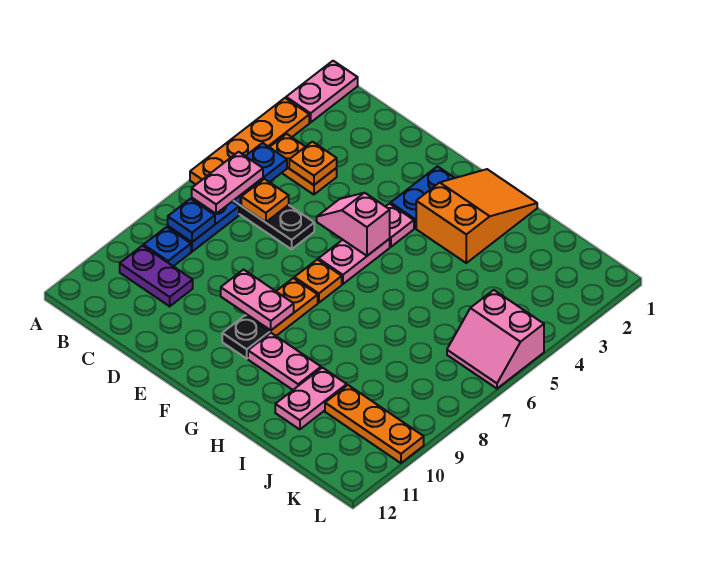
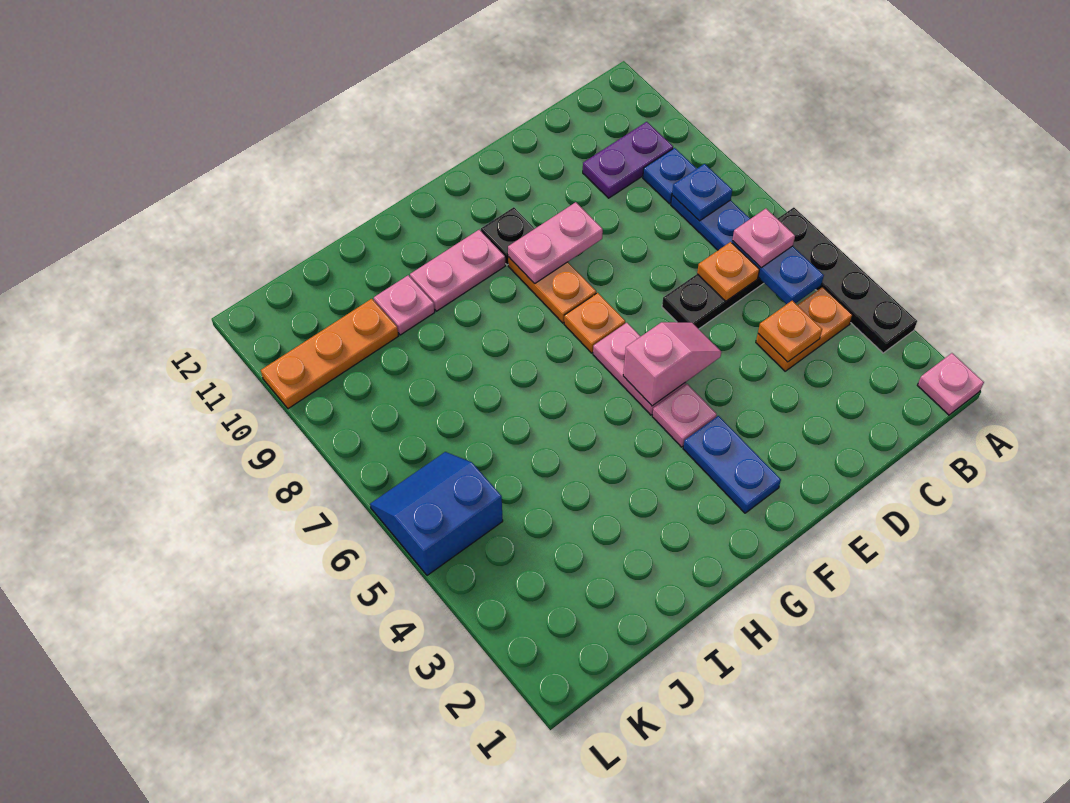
pink plate A1:A2 level 1 -> pink plate A1 level 1
orange plate A3:A6 level 1 -> black plate A3:A6 level 1
pink plate B6:B7 level 3 -> pink plate B6 level 3
orange slope G1:H3 level 1 top 3 -> none
pink plate I10:I11 level 1 -> pink plate I10 level 1
pink slope K5:L6 level 1 top 5 -> blue slope K5:L6 level 1 top 5

